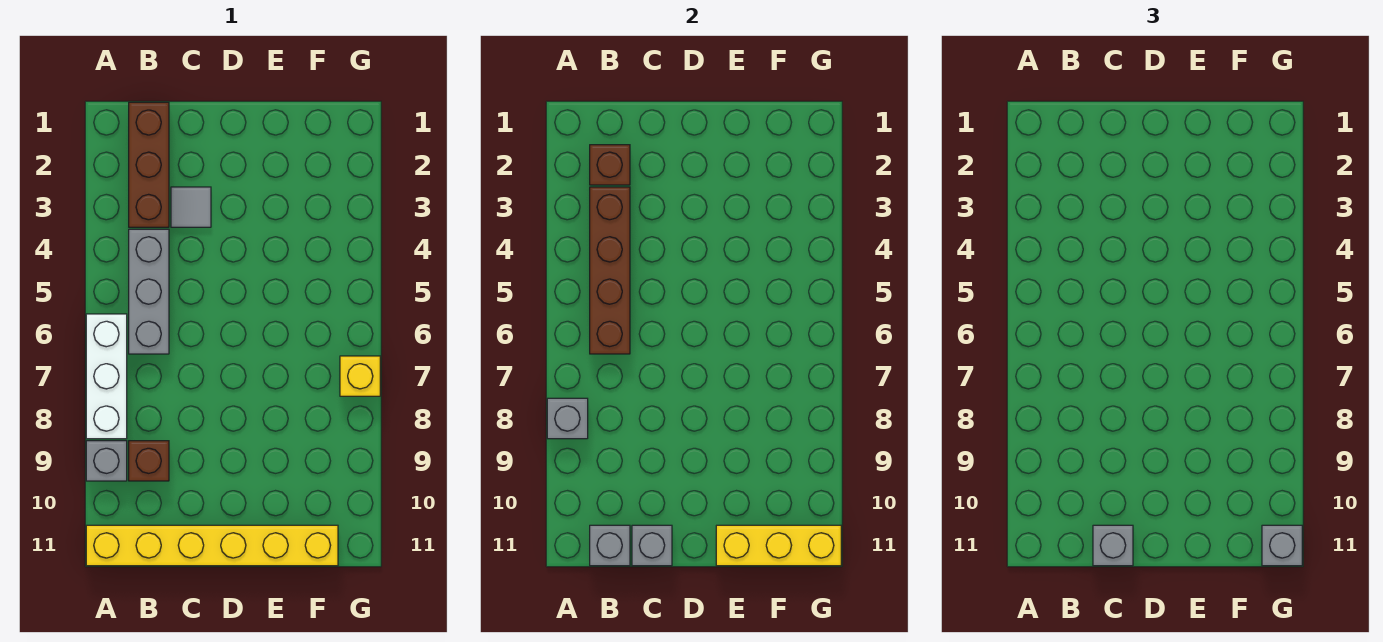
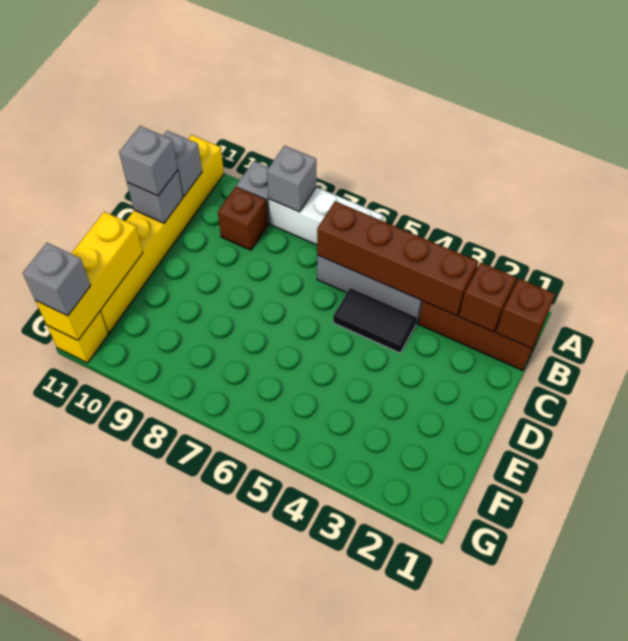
none -> brown brick B1 level 2
grey tile C3 level 1 -> none
none -> black tile C4:C5 level 1
yellow brick G7 level 1 -> yellow brick G11 level 1

